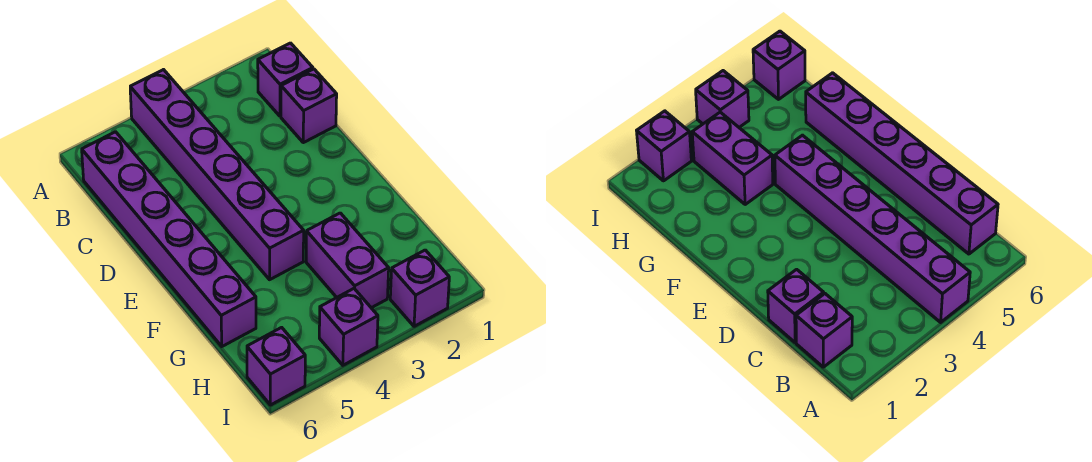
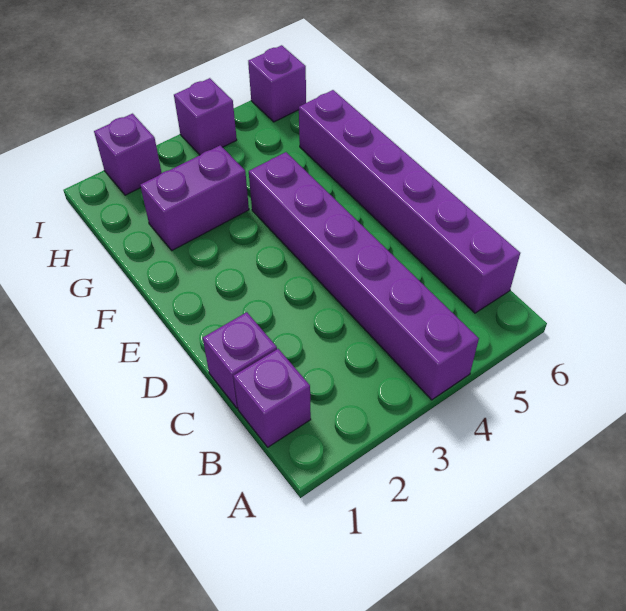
purple brick G3:H3 level 1 -> purple brick G2:G3 level 1

